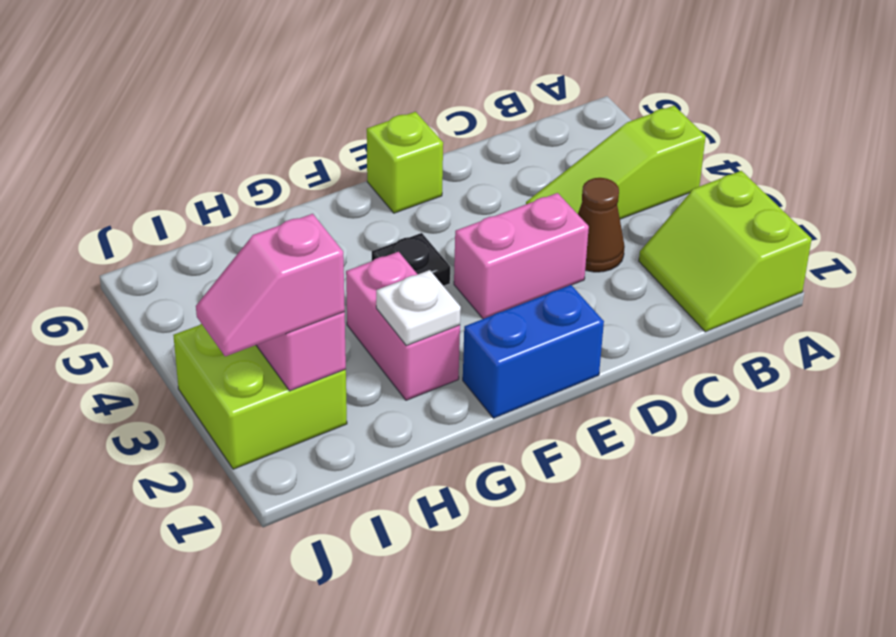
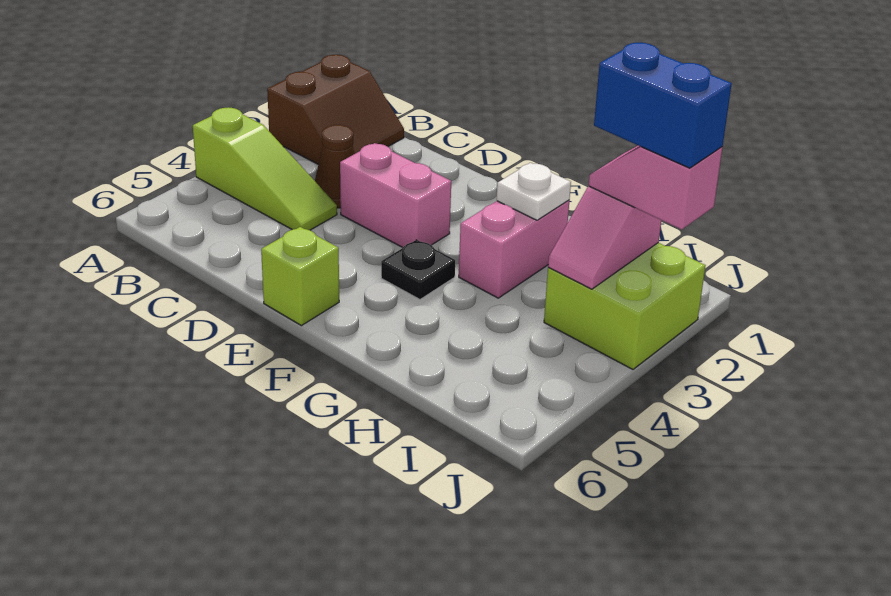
lime slope A1:B2 level 1 top A -> brown slope A1:B2 level 1 top A
blue brick E1:F1 level 1 -> blue brick I2:J2 level 4
pink slope I2:J2 level 3 top I -> pink slope I2:J2 level 3 top J

